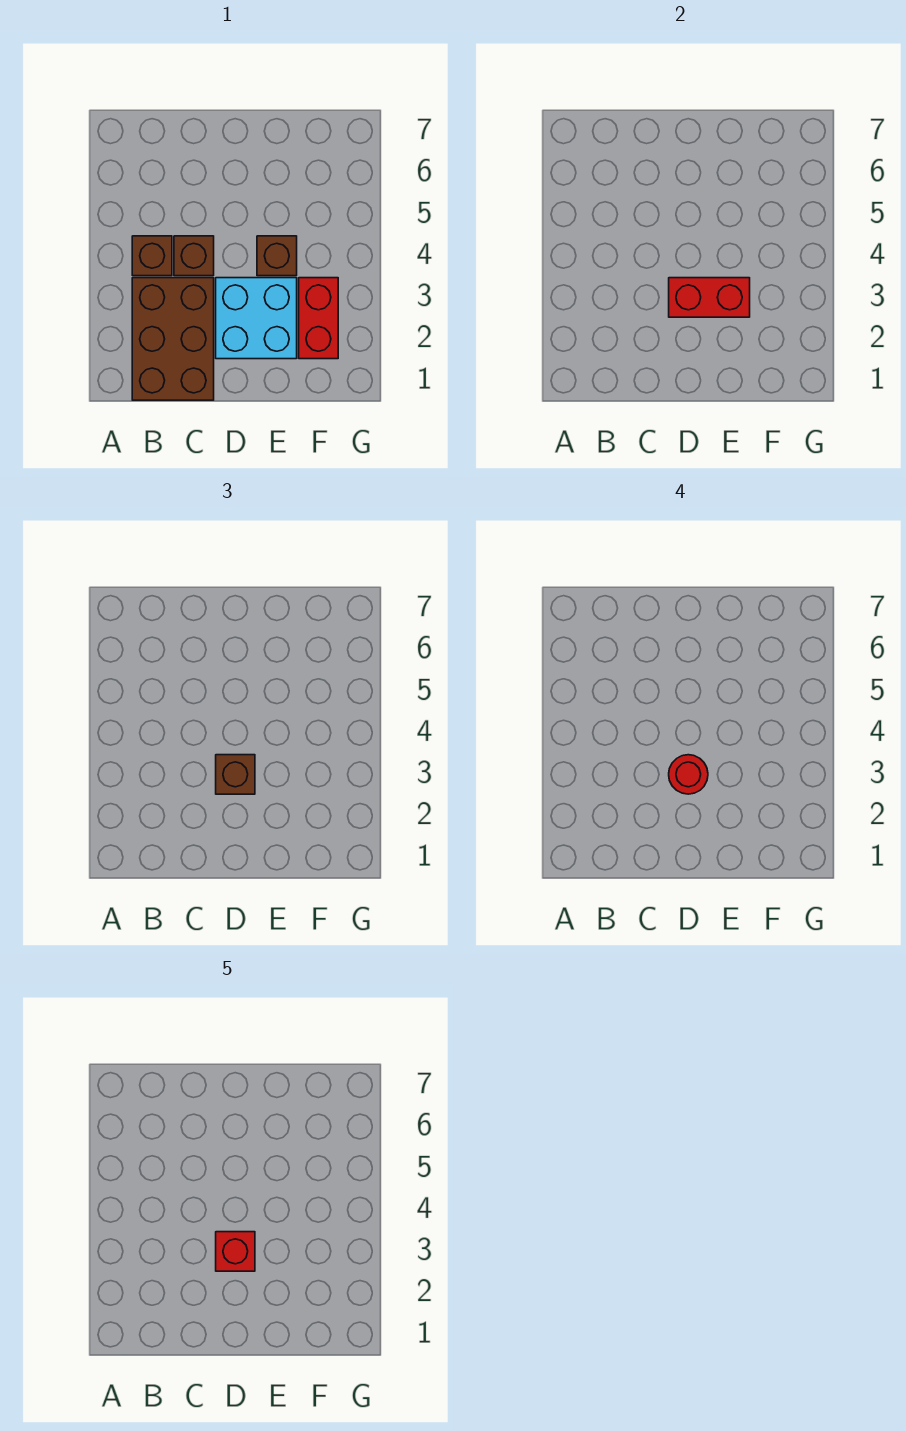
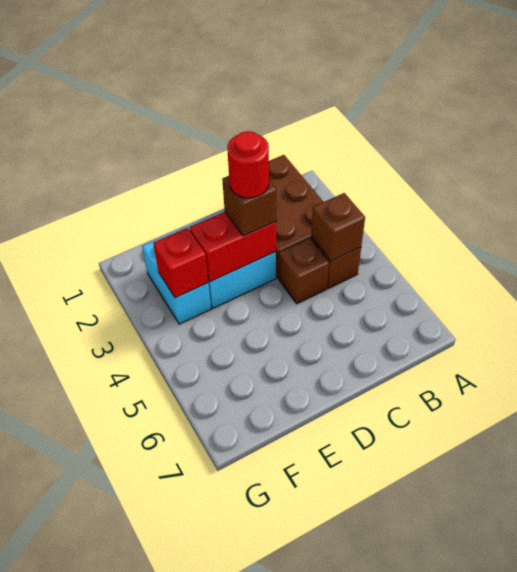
red brick D3 level 5 -> red brick F3 level 2
brown brick E4 level 1 -> brown brick B4 level 2
red brick F2:F3 level 1 -> cyan brick F2:F3 level 1

